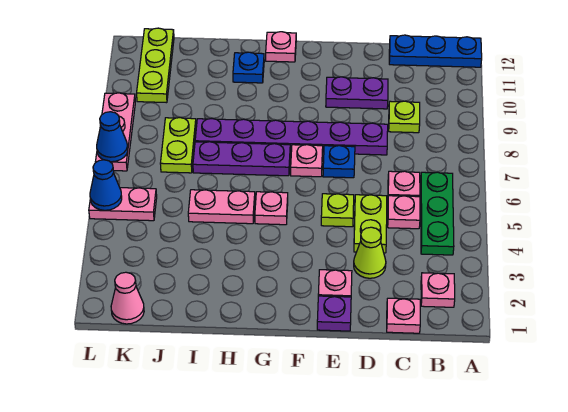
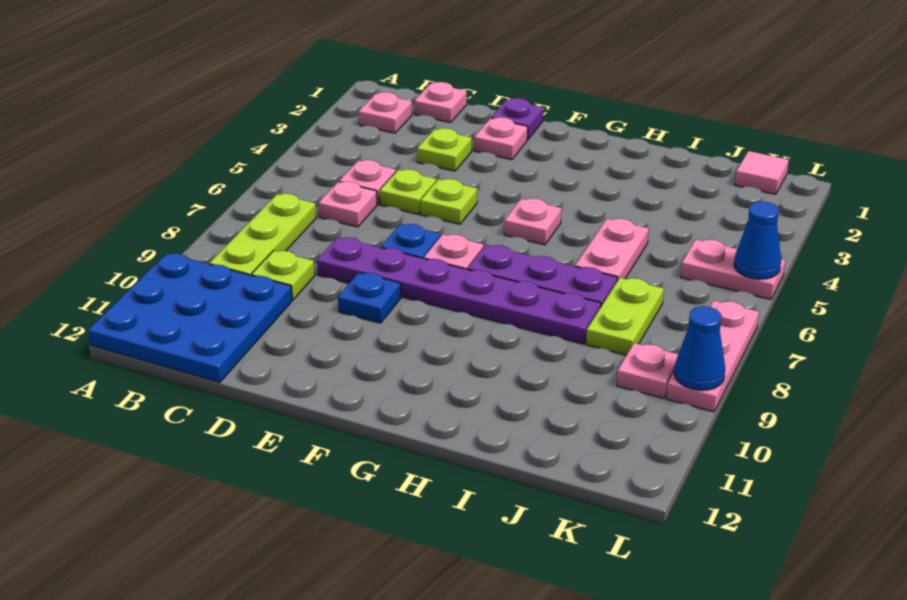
blue plate A12:C12 level 1 -> blue plate A10:C12 level 1
green plate B4:B6 level 1 -> none
lime cone D3 level 1 -> lime plate D3 level 1
lime plate D4:D5 level 1 -> lime plate D5 level 1
purple plate D10:E10 level 1 -> none
pink plate G12 level 1 -> pink plate K9 level 1
pink plate H5:I5 level 1 -> pink plate I5:I6 level 1
blue plate H11 level 1 -> blue plate E9 level 1
pink cone K1 level 1 -> pink tile K1 level 1
lime plate K10:K12 level 1 -> lime plate B7:B9 level 1
blue cone L7 level 2 -> blue cone L9 level 2

